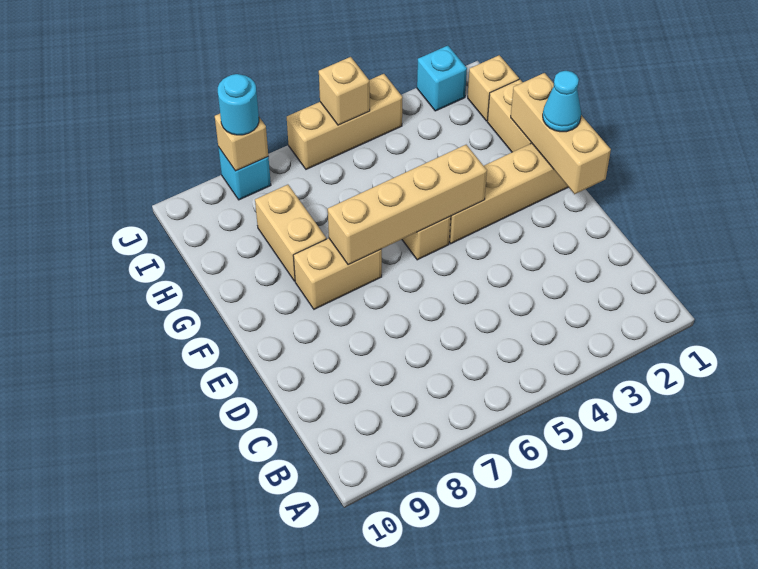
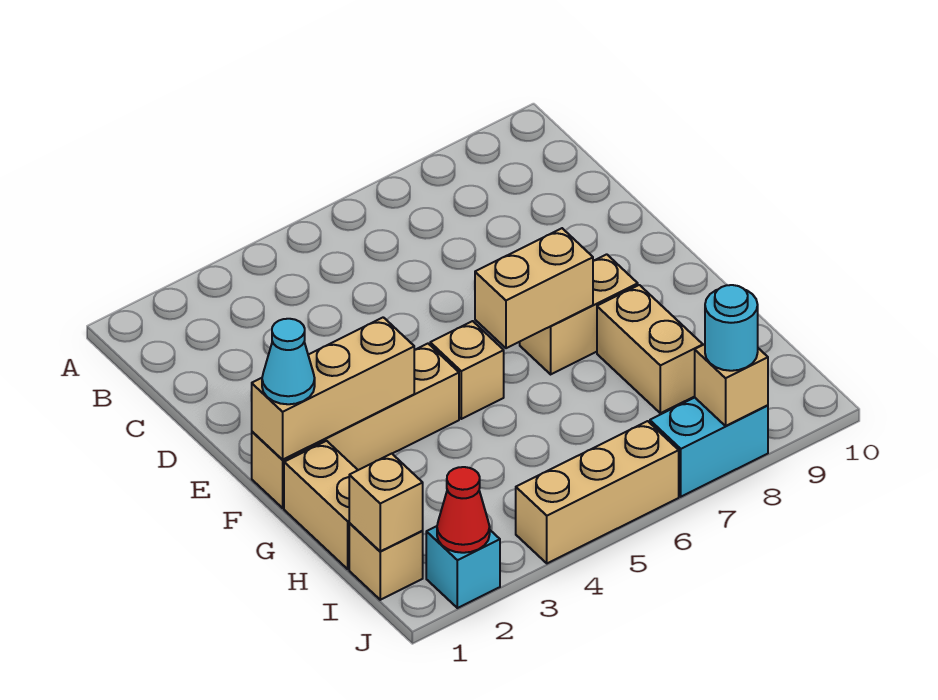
tan brick E1:G1 level 2 -> tan brick F1:F3 level 2
tan brick F4:F7 level 2 -> tan brick F6:F7 level 2
none -> red cone J2 level 2
tan brick J5 level 2 -> tan brick I1 level 2
cyan brick J8 level 1 -> cyan brick J7:J8 level 1

